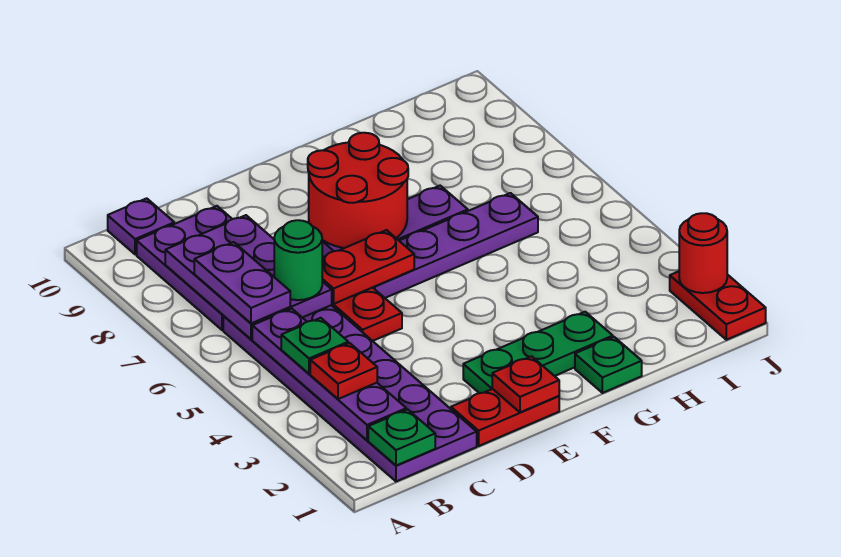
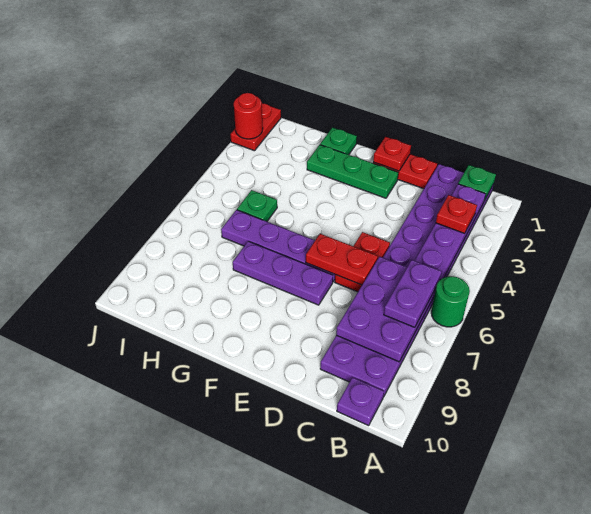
green plate B4 level 3 -> green plate H5 level 1
green round brick C6 level 3 -> green round brick A6 level 1
red round brick E7:F8 level 2 -> none

